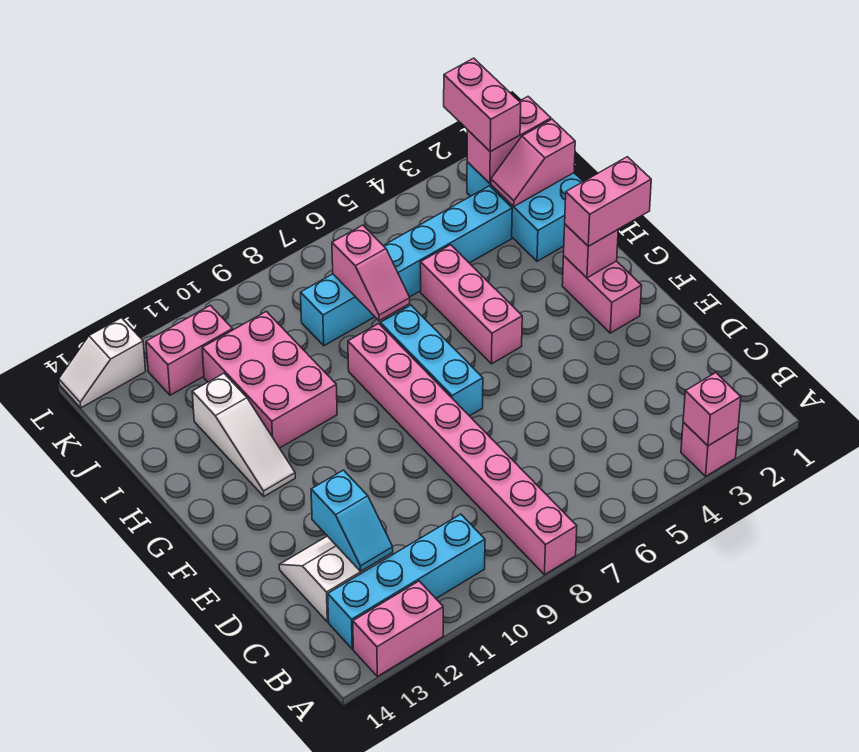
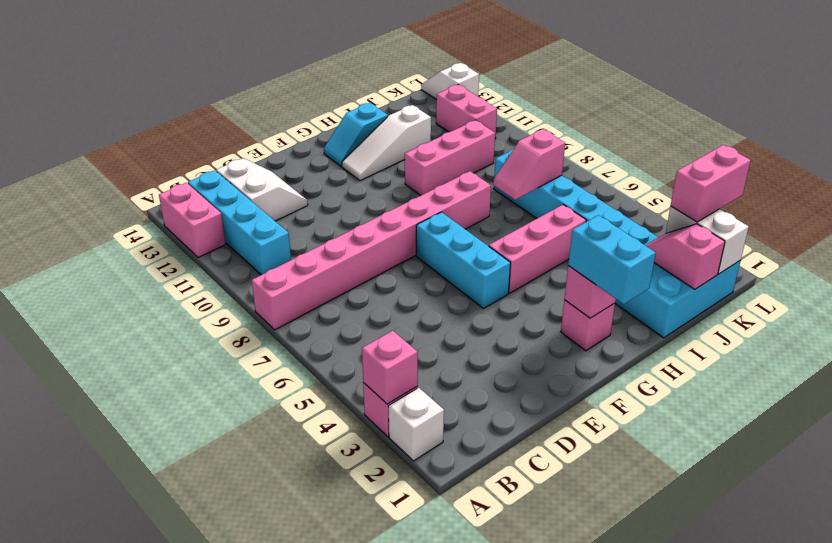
none -> white brick A2 level 1
cyan slope C12:D12 level 2 top D -> cyan slope G13:H13 level 1 top H
pink brick F2:G2 level 1 -> pink brick G2 level 1
cyan brick F7:H7 level 1 -> cyan brick F5:F7 level 1
pink brick G1:G2 level 3 -> cyan brick G1:G2 level 3
pink brick H10:J11 level 1 -> pink brick H10:J10 level 1
pink brick K1:K2 level 2 -> white brick K1:K2 level 2

